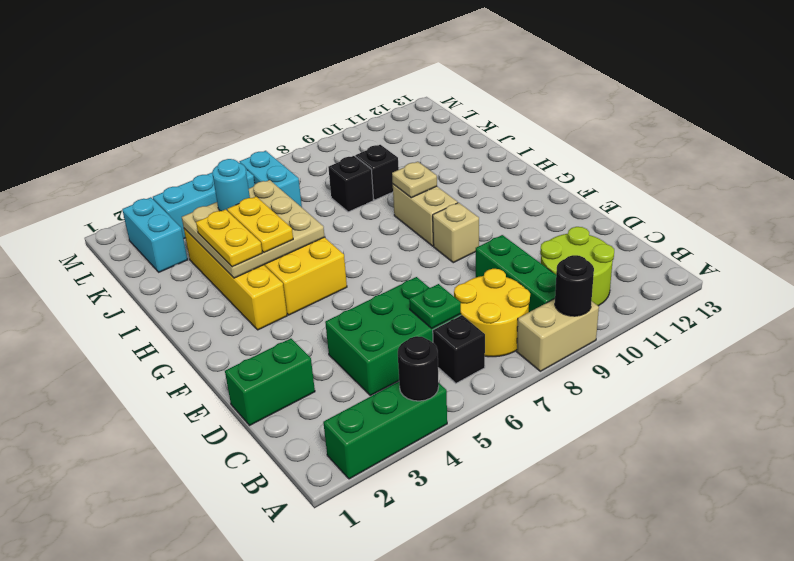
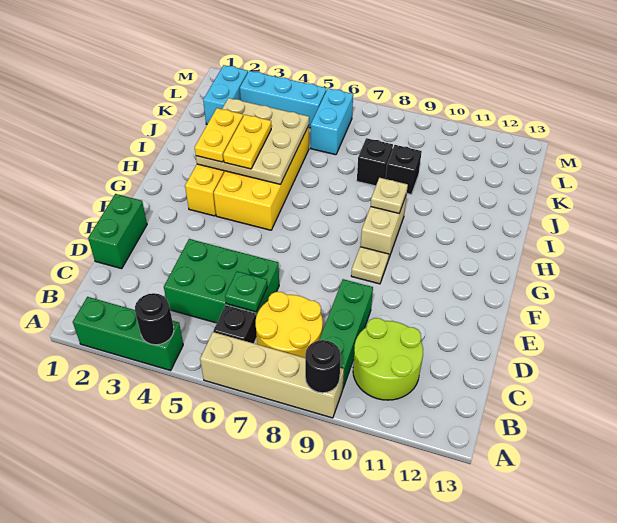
tan brick A8:A9 level 1 -> tan brick A6:A9 level 1
green brick D1:D2 level 1 -> green brick D1:E1 level 1
tan brick F9 level 1 -> tan plate F9 level 1
cyan round brick J4 level 3 -> none

